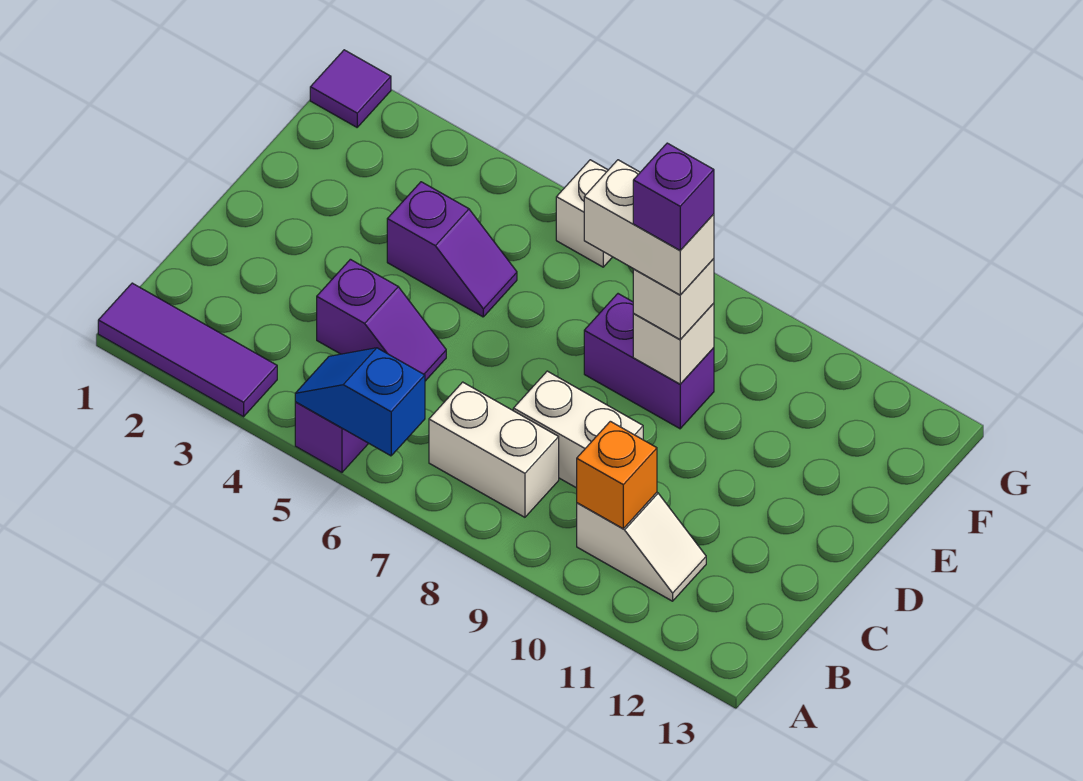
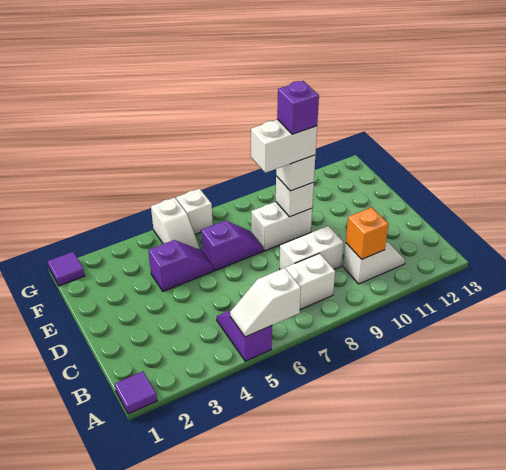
purple tile A1:A3 level 1 -> purple tile A1 level 1
blue slope A5:A6 level 2 top 6 -> white slope A5:A6 level 2 top 6
purple slope C4:C5 level 1 top 4 -> purple slope E6:E7 level 1 top 6
purple brick E8:E9 level 1 -> white brick E8:E9 level 1
none -> white slope F5:G5 level 1 top G

